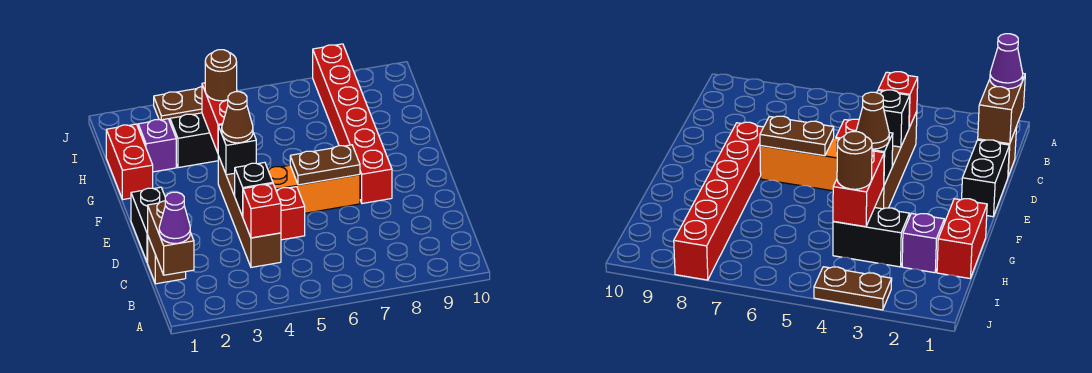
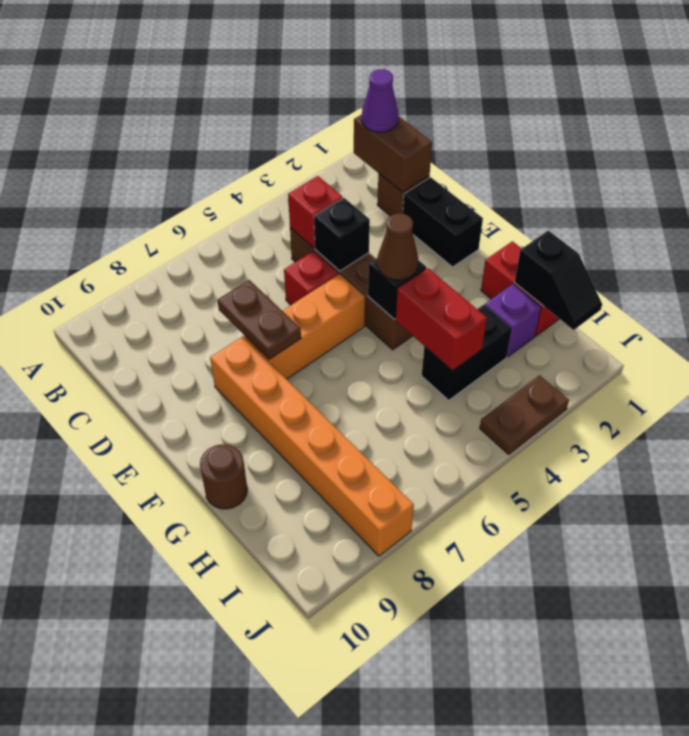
brown plate E6:E7 level 2 -> brown plate D7:E7 level 2
red brick E8:J8 level 1 -> orange brick E8:J8 level 1
none -> black slope H1:I1 level 2 top H
brown round brick H4 level 3 -> brown round brick G10 level 1

